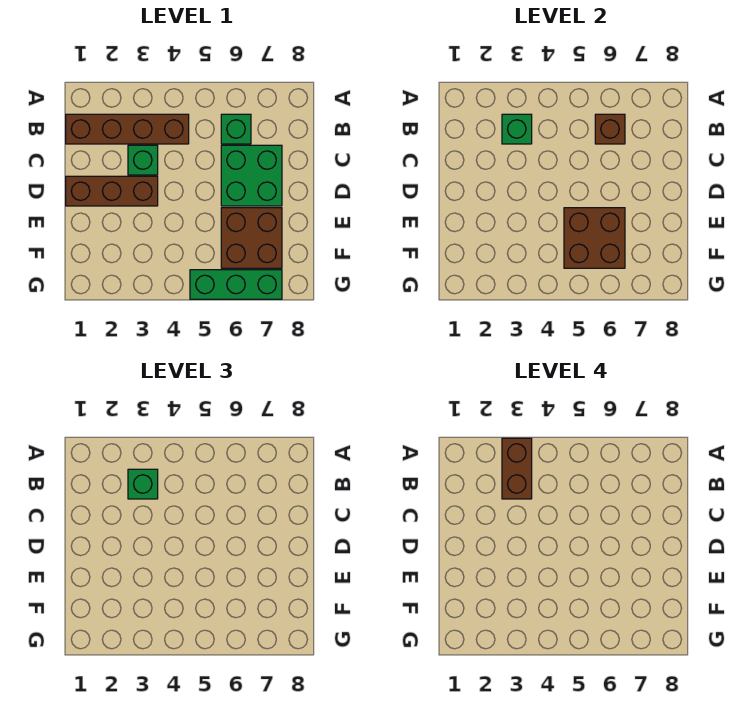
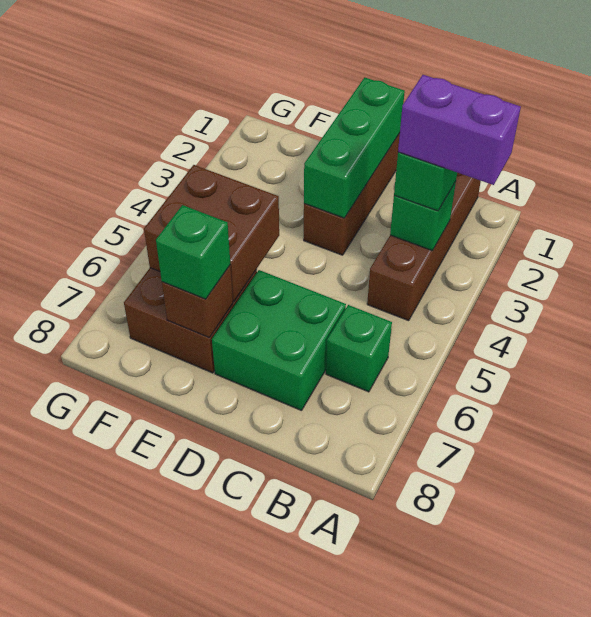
brown brick A3:B3 level 4 -> purple brick A3:B3 level 4
brown brick B6 level 2 -> brown brick E7 level 2
green brick C3 level 1 -> green brick E7 level 3
green brick G5:G7 level 1 -> green brick D1:D3 level 2

